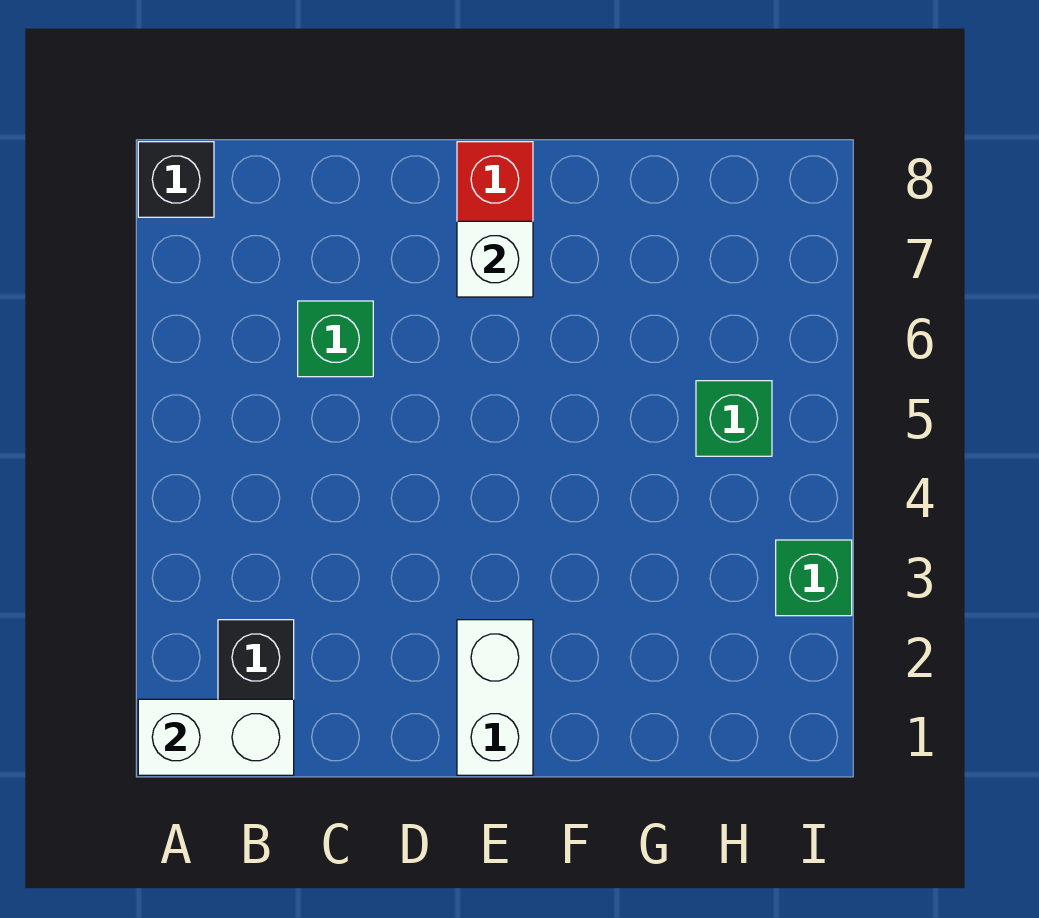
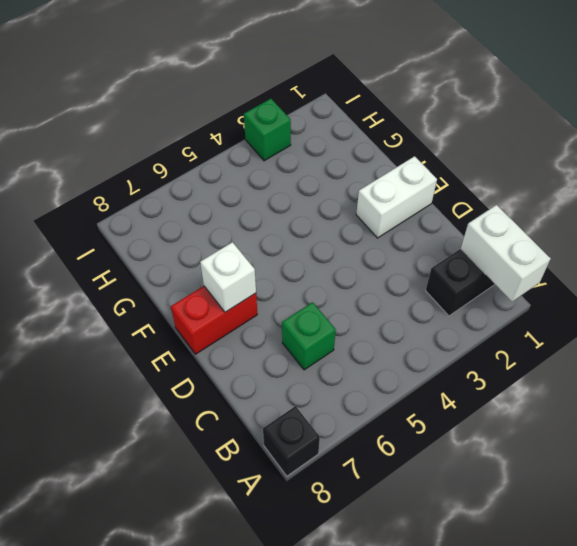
green brick H5 level 1 -> none

